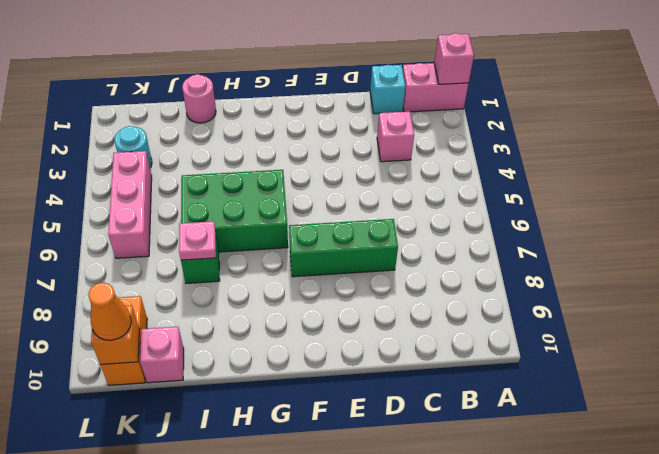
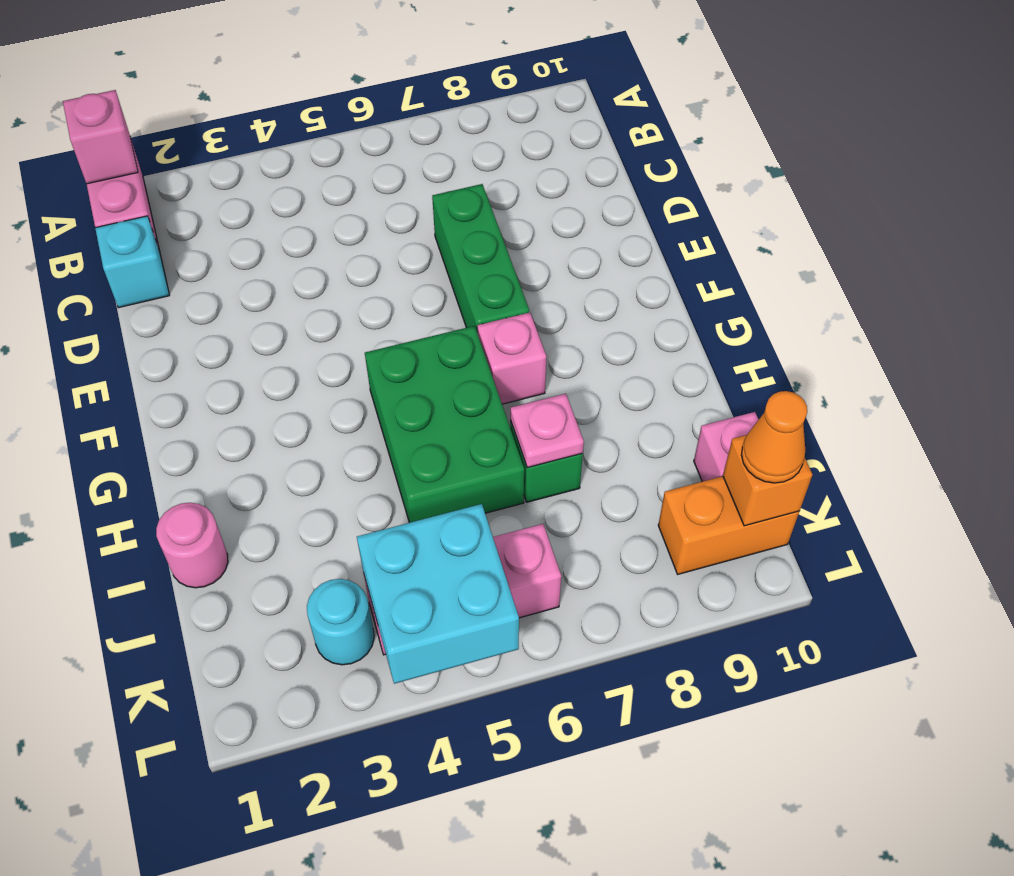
pink brick C3 level 1 -> pink brick G7 level 1
none -> cyan brick K4:L5 level 2

